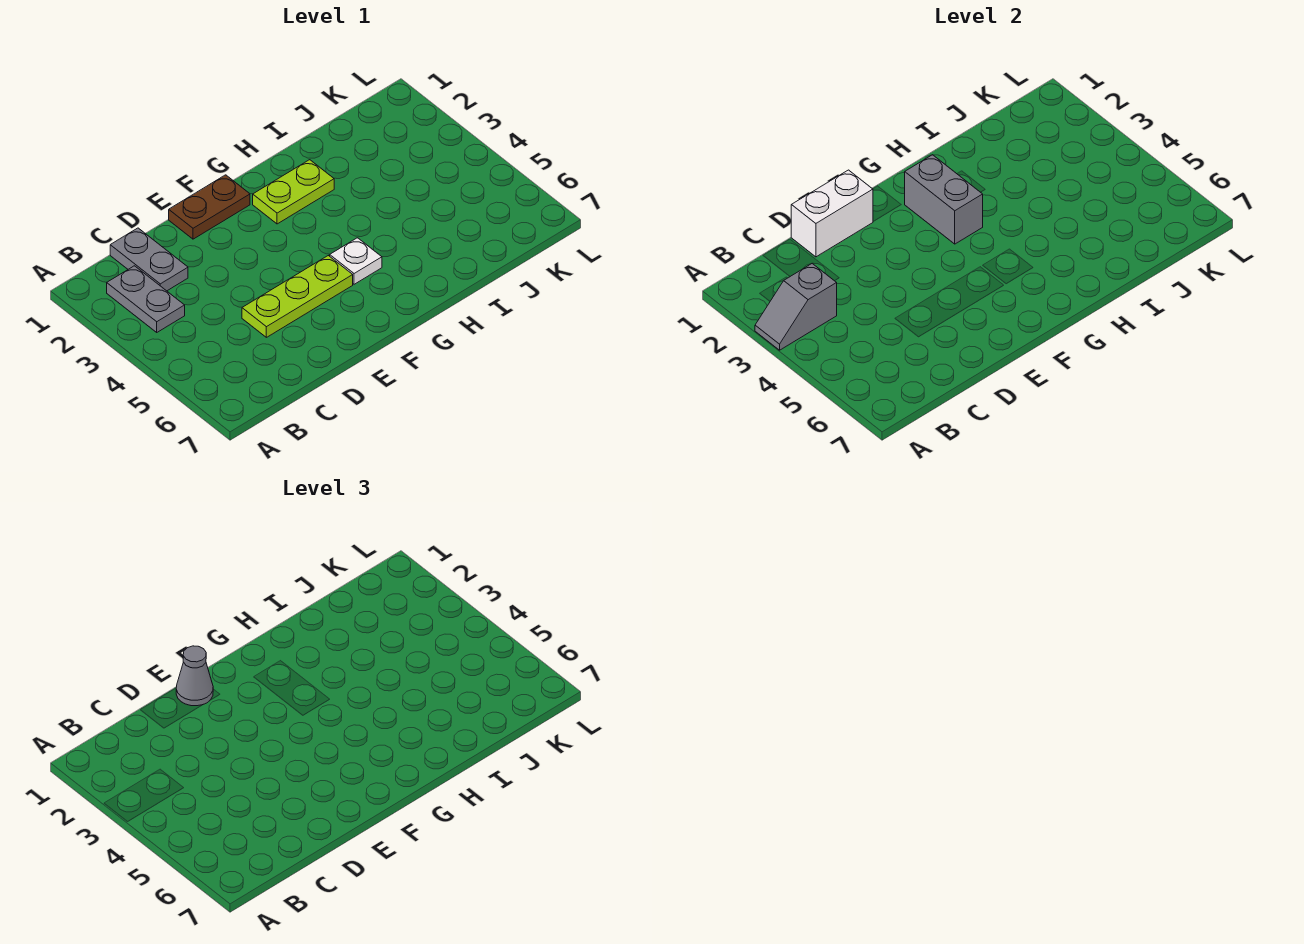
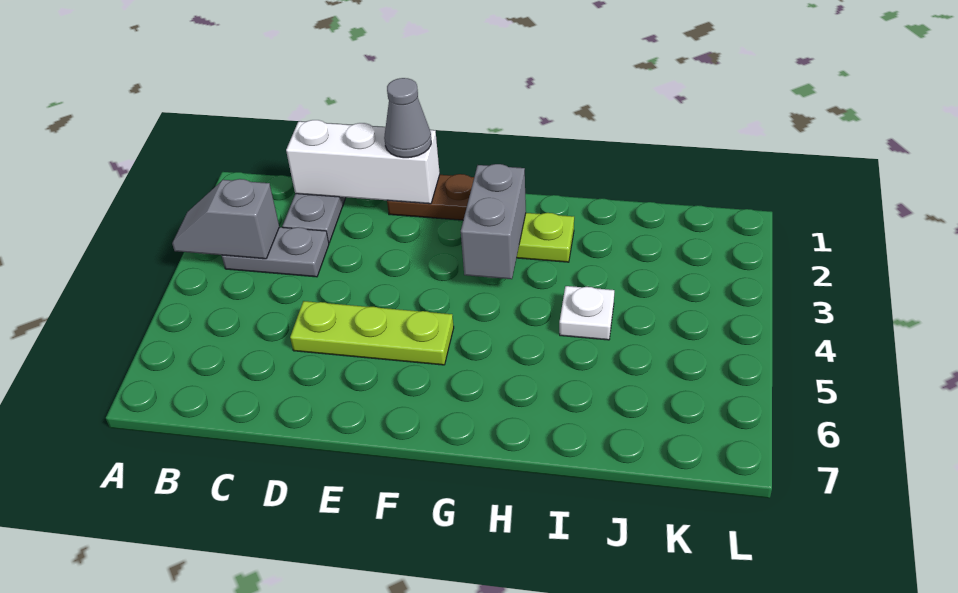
grey plate B2:B3 level 1 -> grey plate B3:C3 level 1
white brick D1:E1 level 2 -> white brick C1:E1 level 2
white plate G5 level 1 -> white plate I4 level 1

